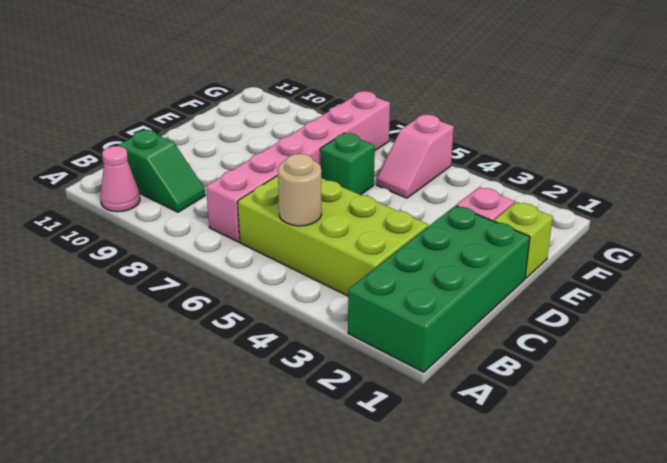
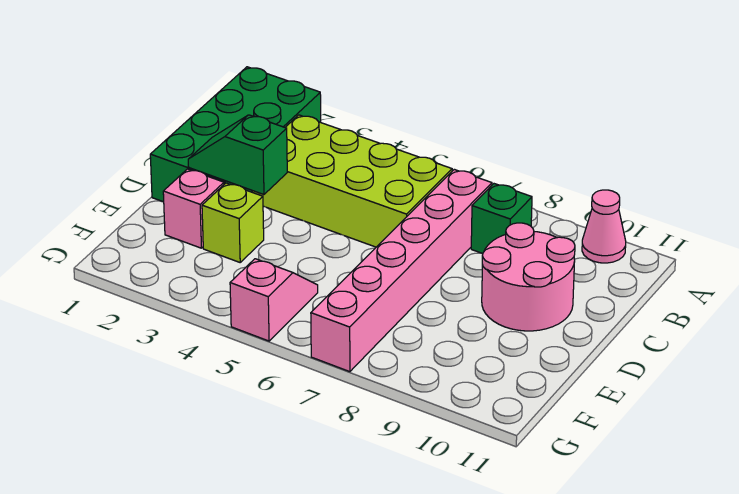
tan round brick B5 level 2 -> none
green slope B9:B10 level 1 top 10 -> green slope D2:D3 level 2 top 3
none -> pink round brick C9:D10 level 1
lime brick E1 level 1 -> lime brick E3 level 1
green brick E6 level 1 -> green brick B8 level 1

